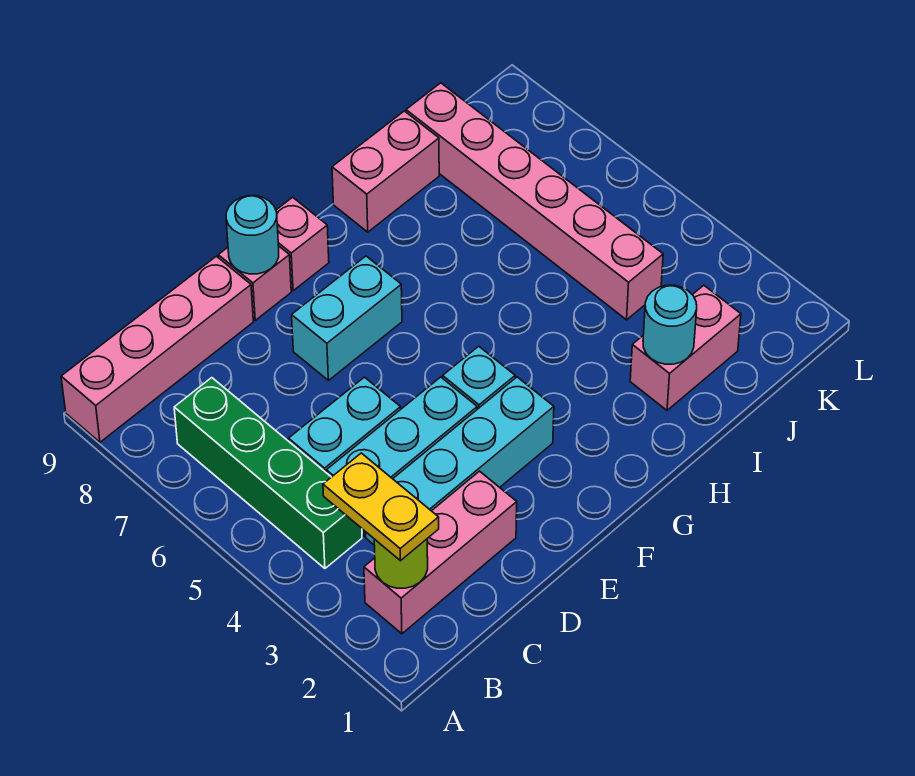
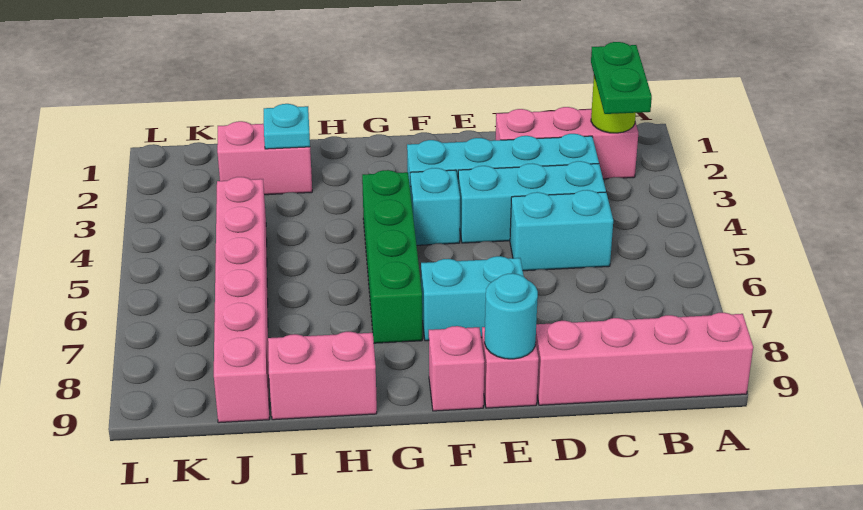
yellow plate B2:B3 level 3 -> green plate B2:B3 level 3
green brick B4:B7 level 1 -> green brick G4:G7 level 1
cyan round brick I2 level 2 -> cyan plate I2 level 2

